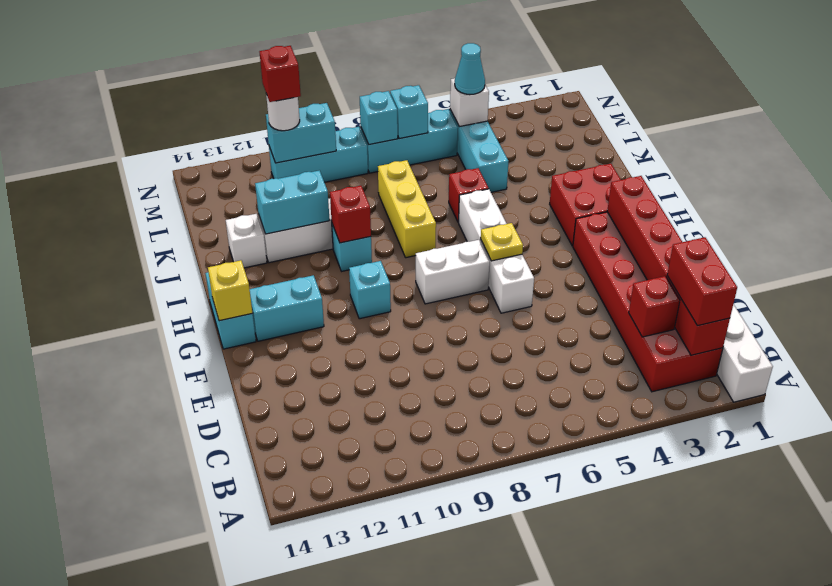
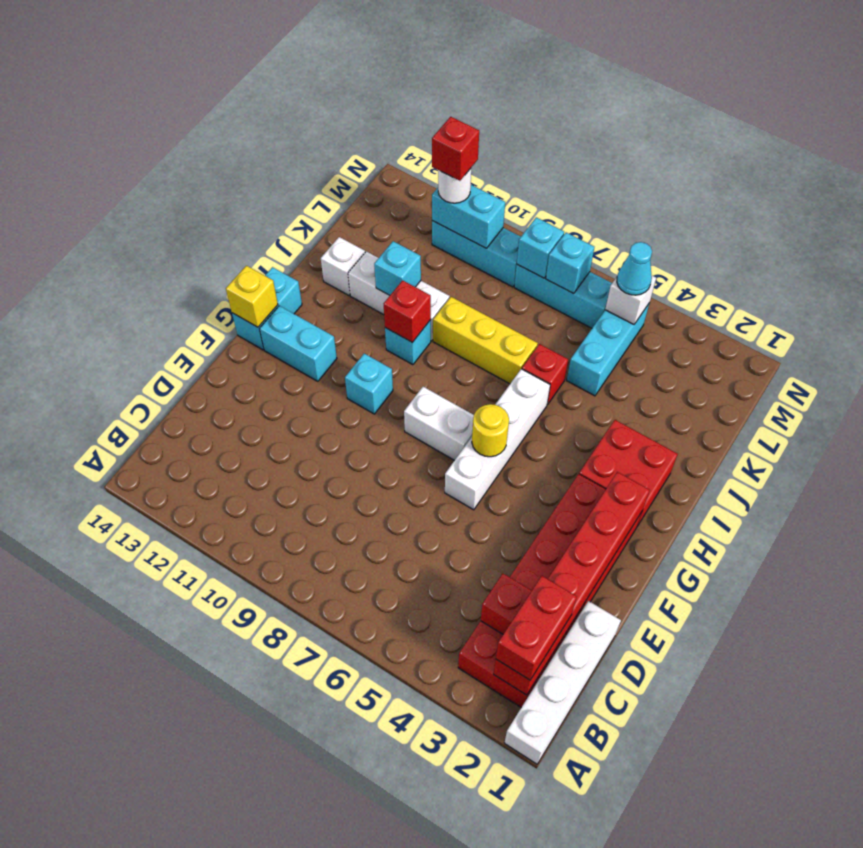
yellow plate G6 level 2 -> yellow round brick G6 level 2
yellow brick I8:K8 level 1 -> yellow brick J7:J9 level 1
cyan brick J11:J12 level 2 -> cyan brick J11 level 2

